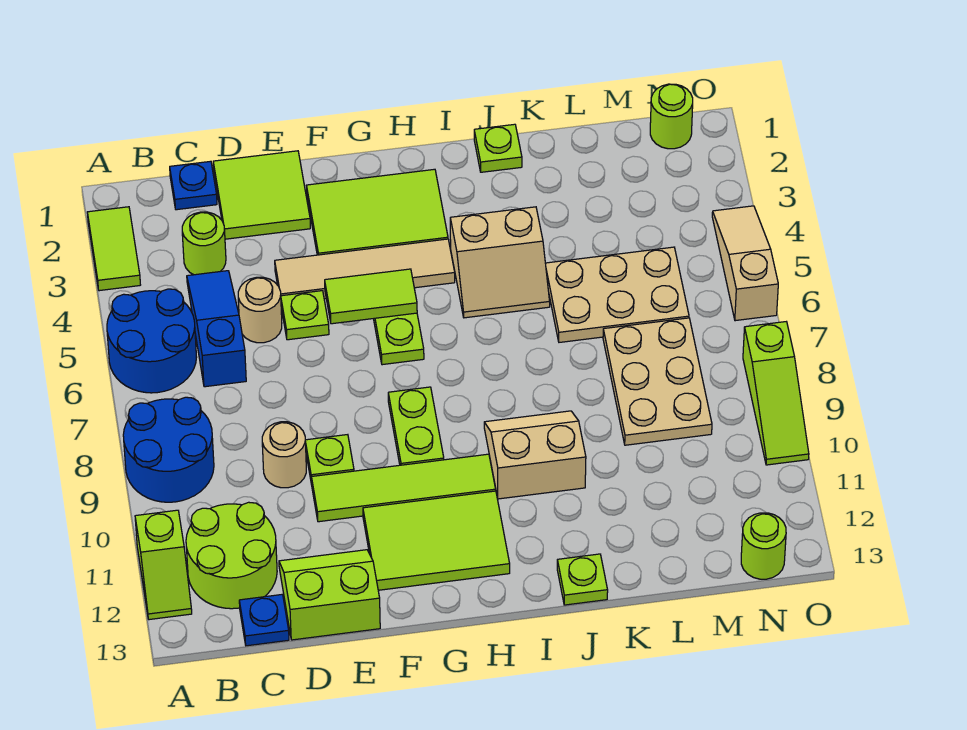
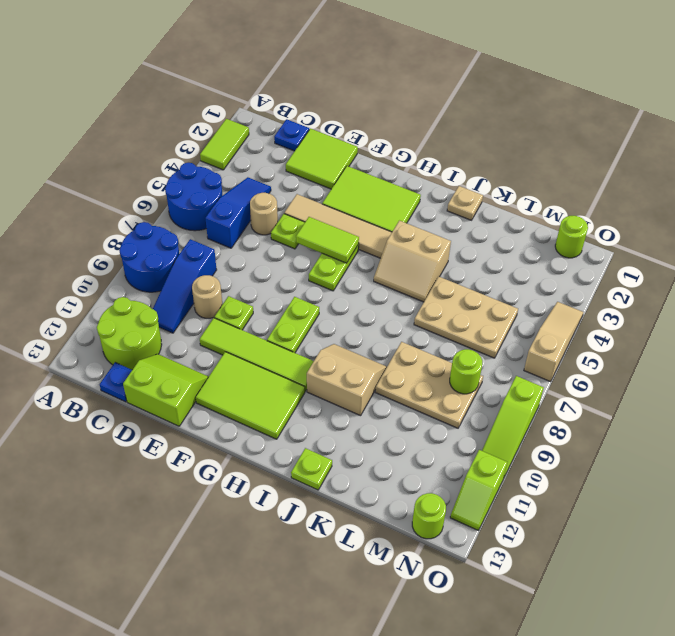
lime slope A11:A12 level 1 top 11 -> lime slope O11:O12 level 1 top 11
lime round brick C3 level 1 -> lime round brick M8 level 2
none -> blue slope C8:C10 level 1 top 8
lime plate J1 level 1 -> tan plate J1 level 1
tan plate L7:M9 level 1 -> tan plate K8:M9 level 1

